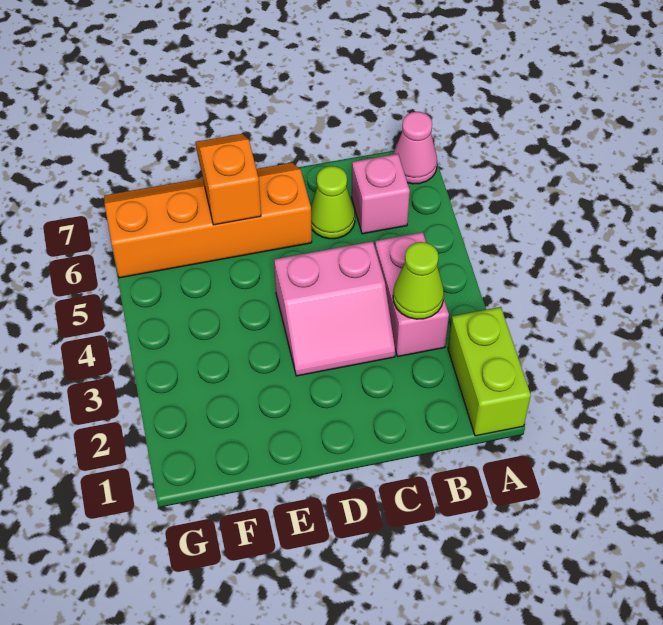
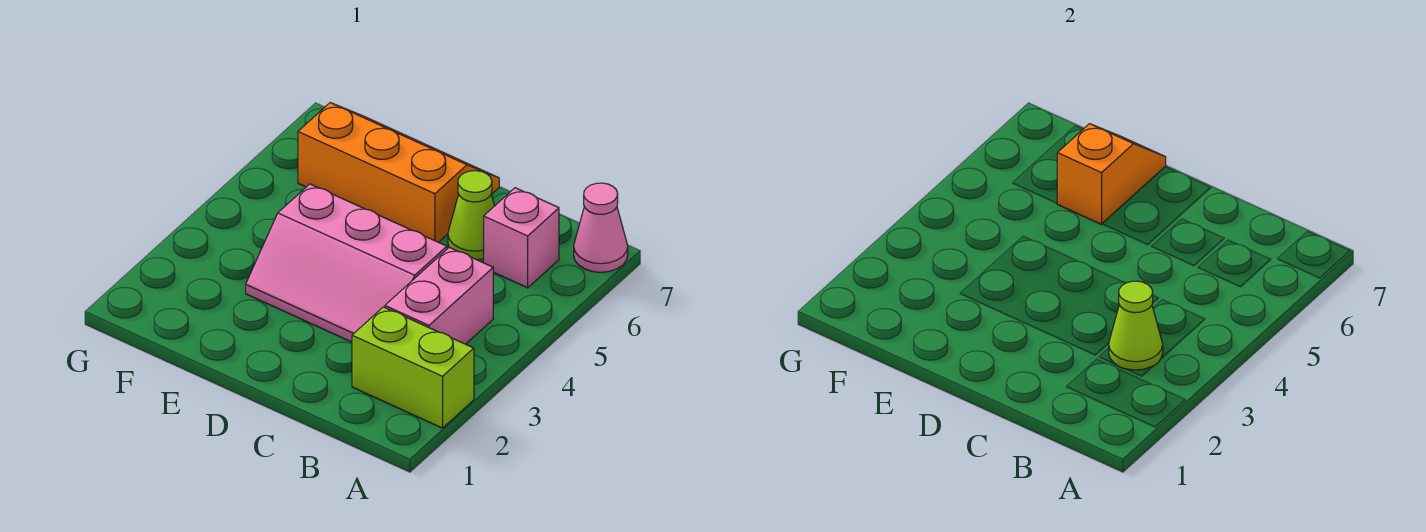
lime brick A1:A2 level 1 -> lime brick A2:B2 level 1
pink slope C3:D4 level 1 top 4 -> pink slope C3:E4 level 1 top 4
orange slope D6:G7 level 1 top 6 -> orange slope D6:F7 level 1 top 6

